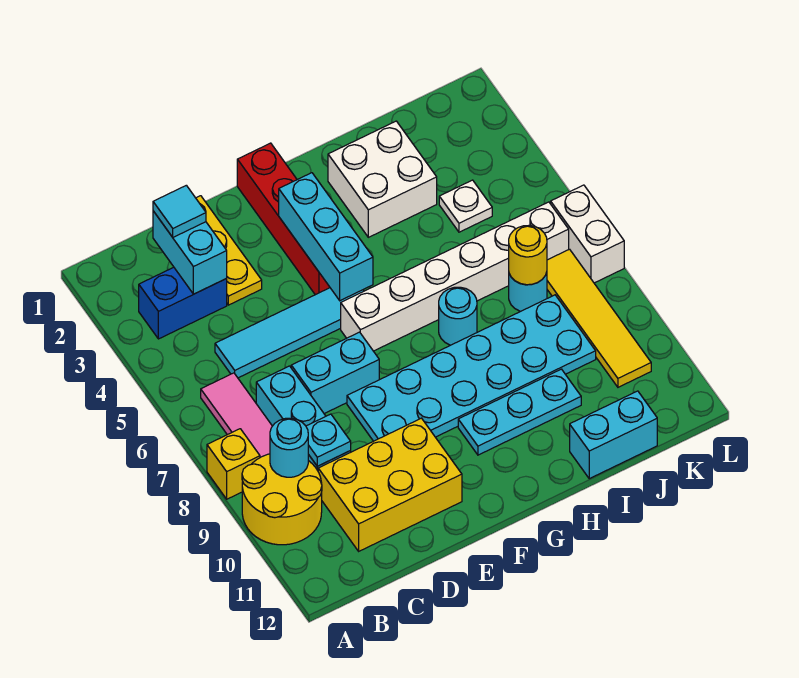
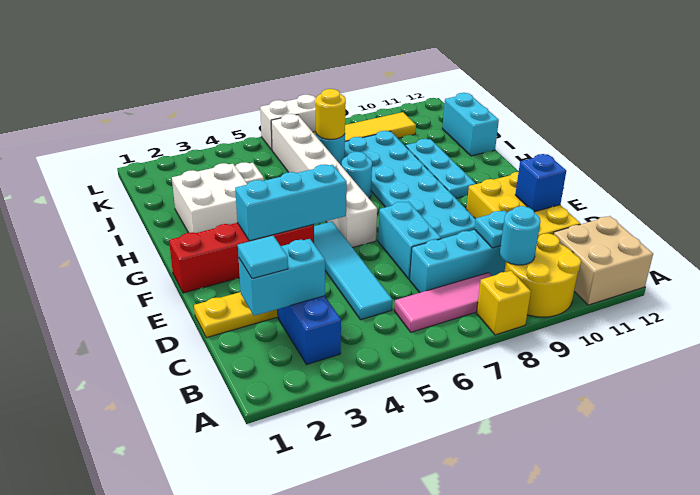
none -> tan brick A11:B12 level 1
none -> blue brick D11 level 2

